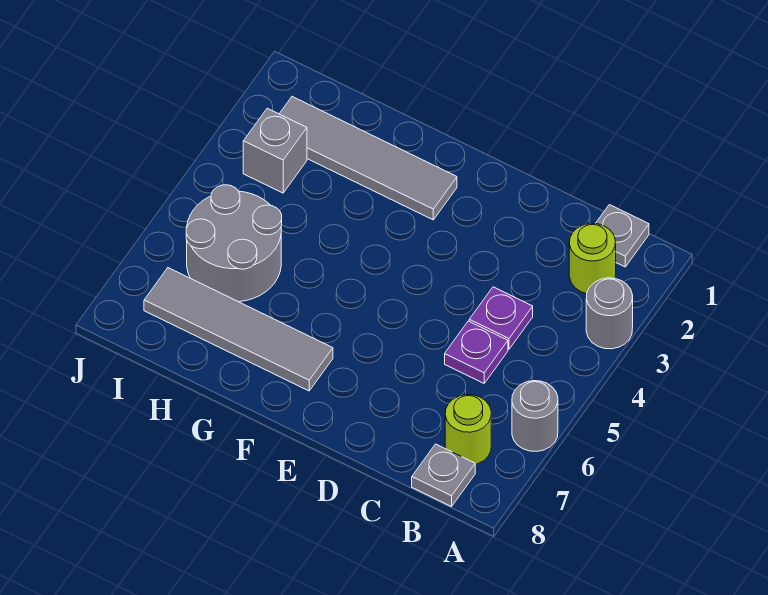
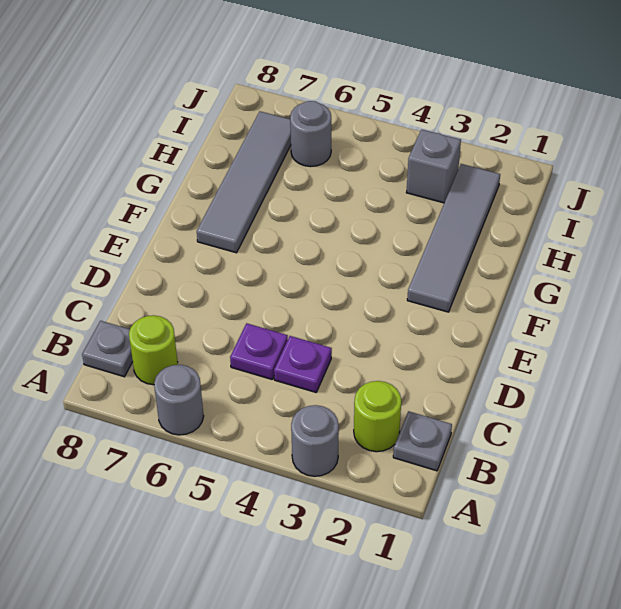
grey round brick H5:I6 level 1 -> grey round brick I6 level 1

